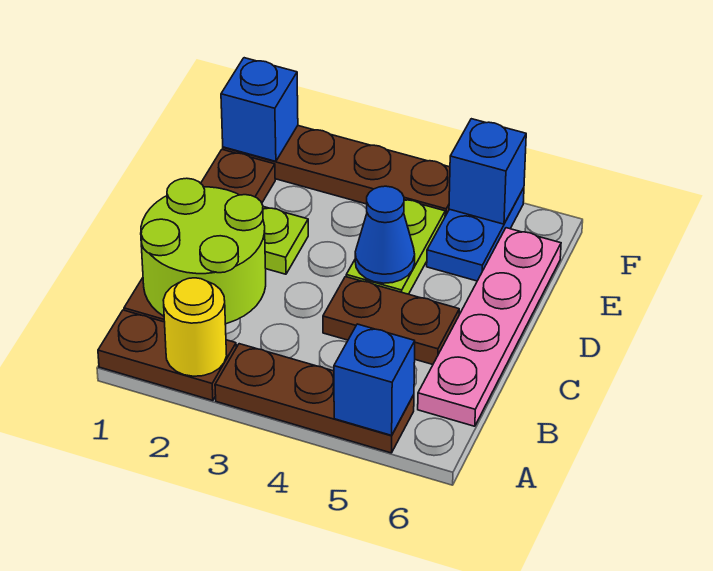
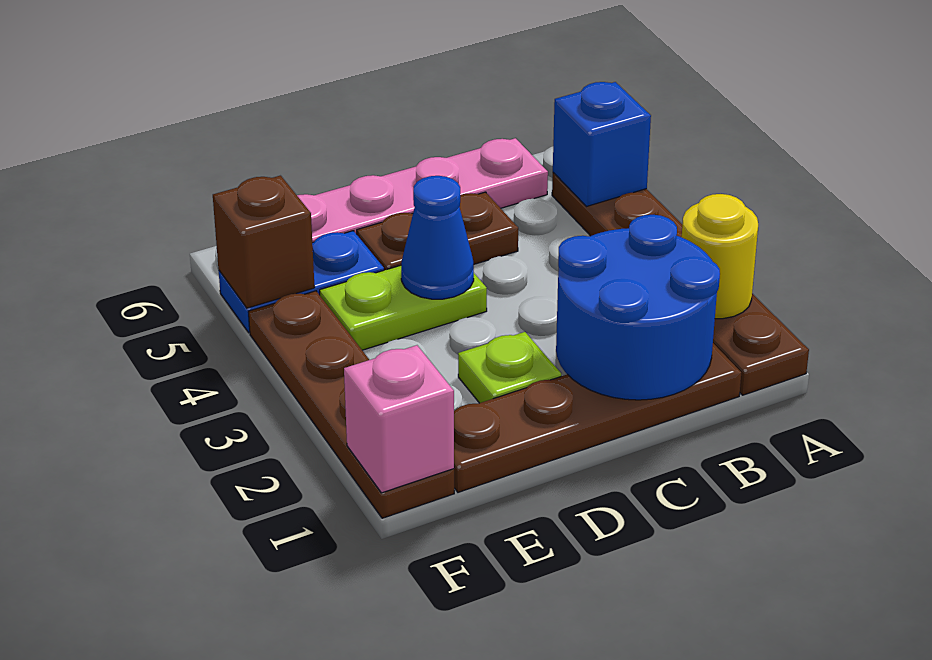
lime round brick B1:C2 level 2 -> blue round brick B1:C2 level 2
brown plate C4:C5 level 1 -> brown plate C5:D5 level 1
blue brick F1 level 2 -> pink brick F1 level 2
blue brick F5 level 2 -> brown brick F5 level 2

